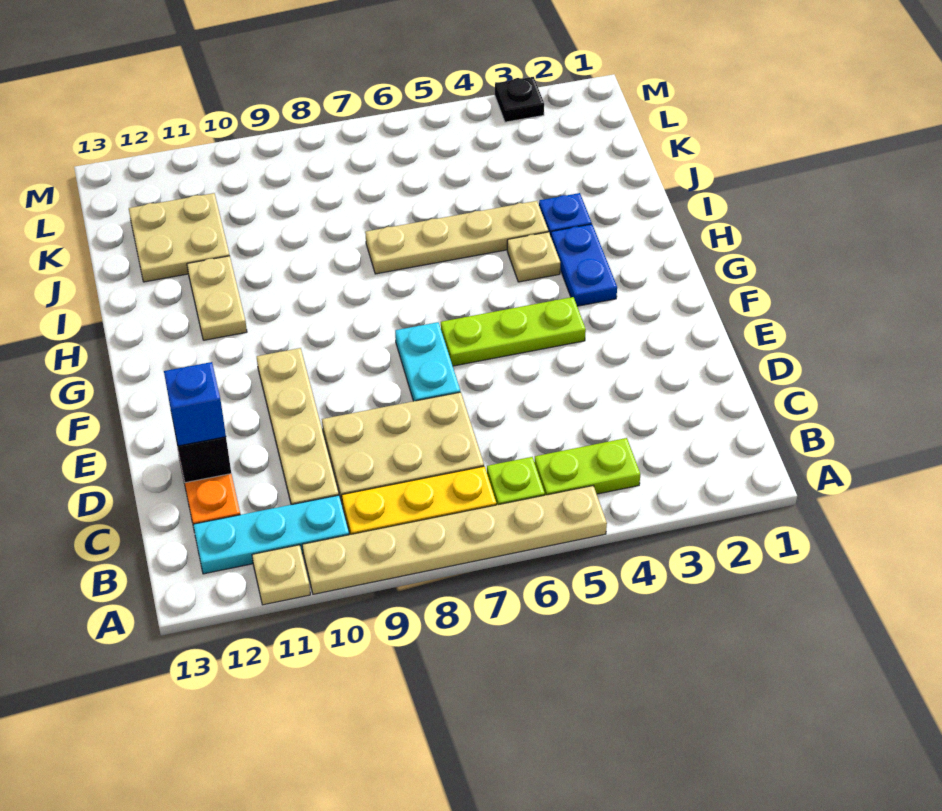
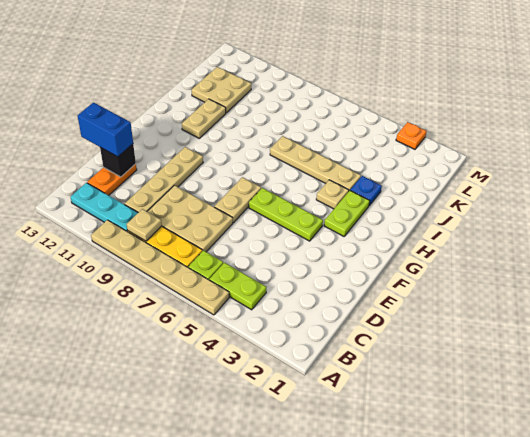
tan plate A11 level 1 -> tan plate B9 level 2
blue brick D12 level 3 -> blue brick D12:D13 level 3
cyan plate E7:F7 level 1 -> tan plate E7:F7 level 1
blue plate G3:H3 level 1 -> lime plate G3:H3 level 1
black plate M3 level 1 -> orange plate M3 level 1

